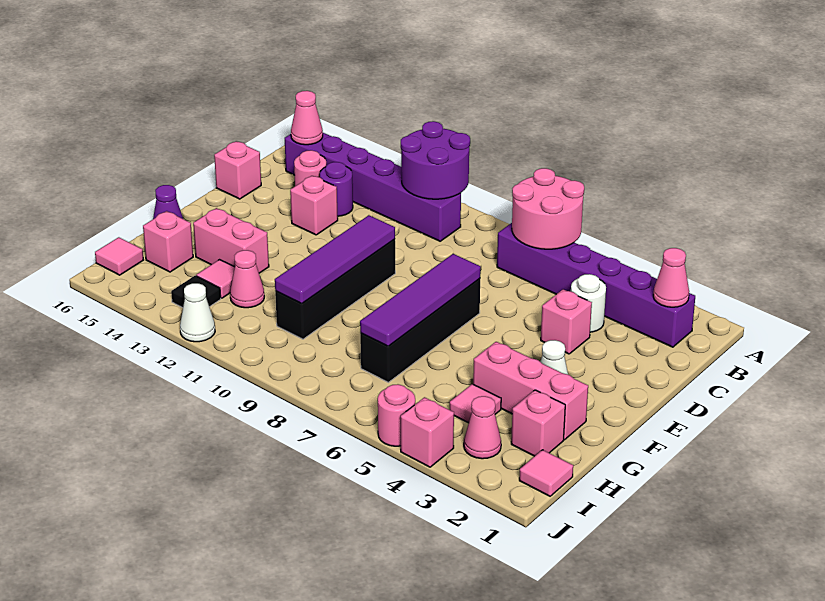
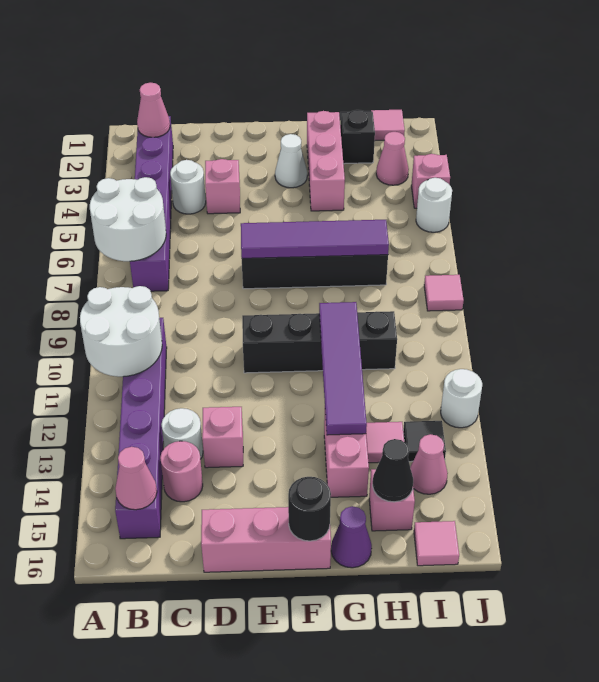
pink round brick A6:B7 level 2 -> white round brick A6:B7 level 2
purple round brick A10:B11 level 2 -> white round brick A10:B11 level 2
purple round brick C13 level 1 -> white round brick C13 level 1
pink brick D16 level 1 -> pink brick D16:F16 level 1
purple tile E10:H10 level 2 -> purple tile G10:G13 level 2
none -> black round brick F16 level 2
pink brick H2 level 1 -> black brick H2 level 1
pink tile H4 level 1 -> pink tile J8 level 1
pink cone H12 level 1 -> pink cone I14 level 1
none -> black cone H15 level 2
pink round brick J5 level 1 -> white round brick J5 level 1
white cone J12 level 1 -> white round brick J12 level 1

